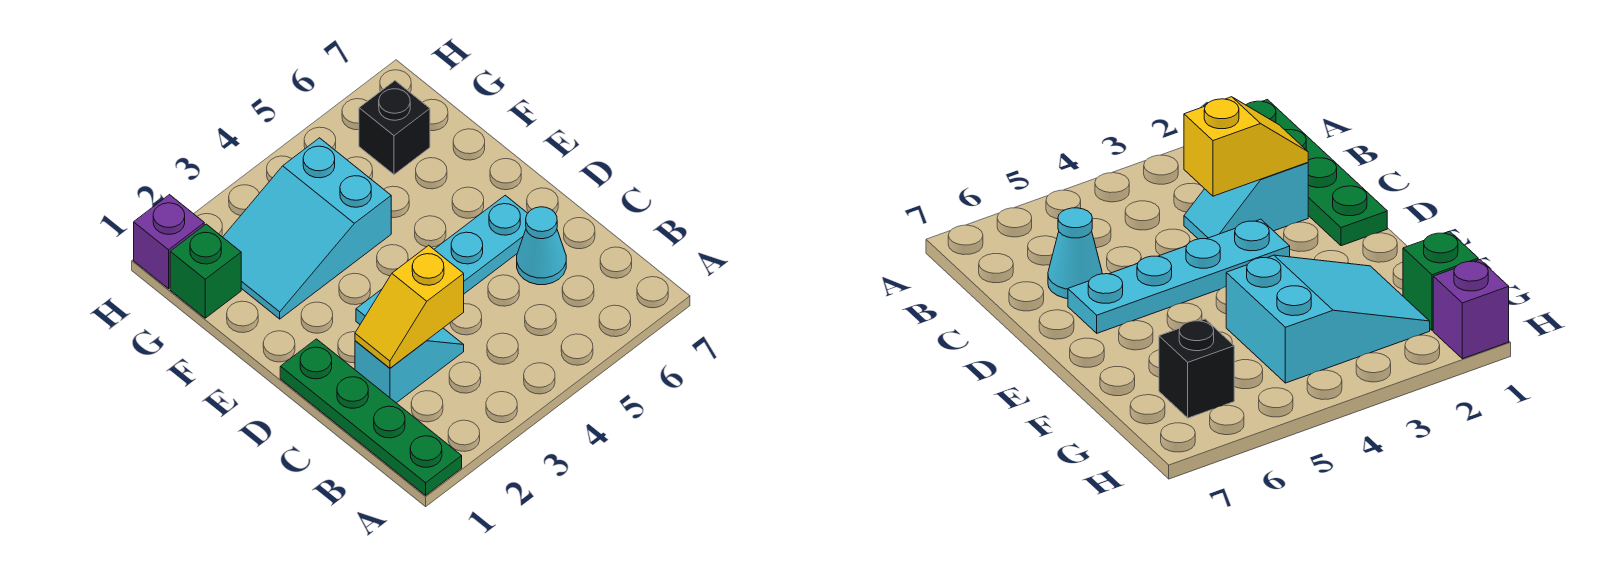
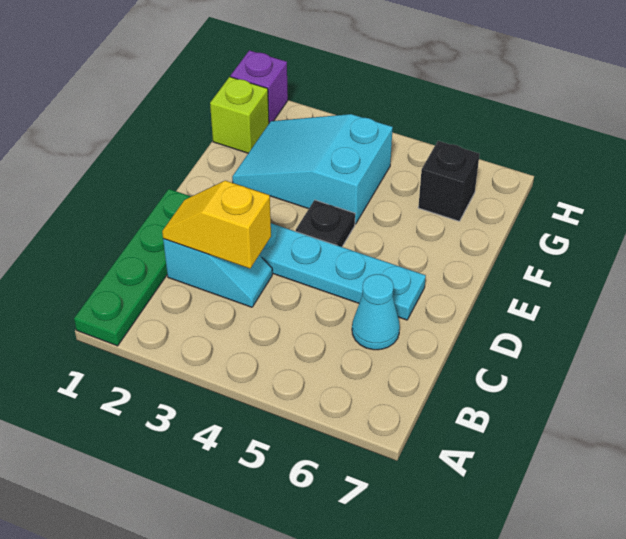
none -> black plate E4 level 1
green brick G1 level 1 -> lime brick G1 level 1

